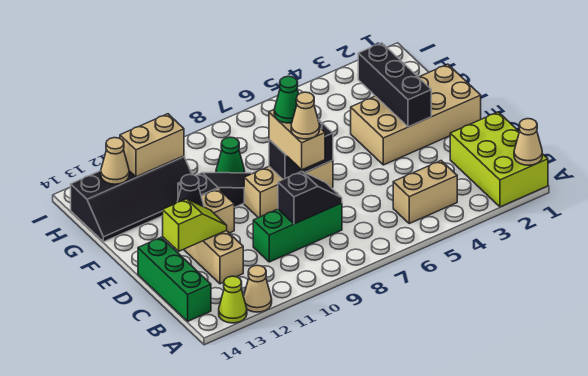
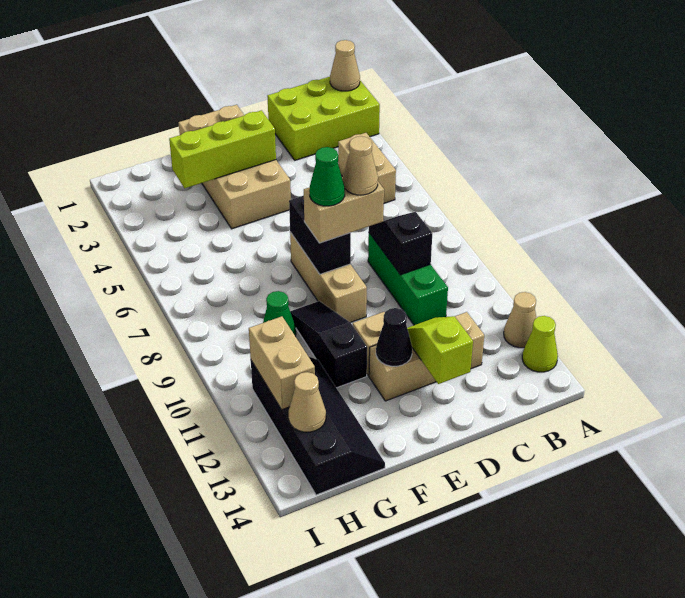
green brick B14:D14 level 1 -> none
black brick E3:G3 level 2 -> lime brick E3:G3 level 2

